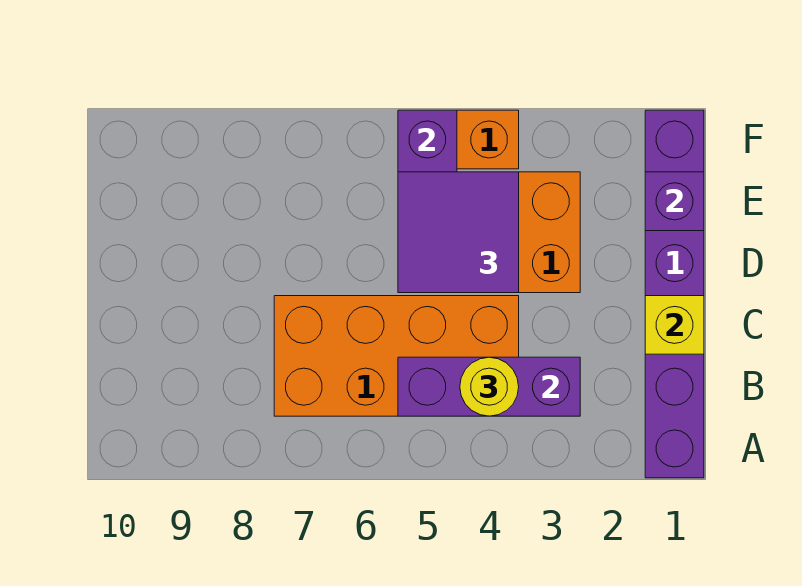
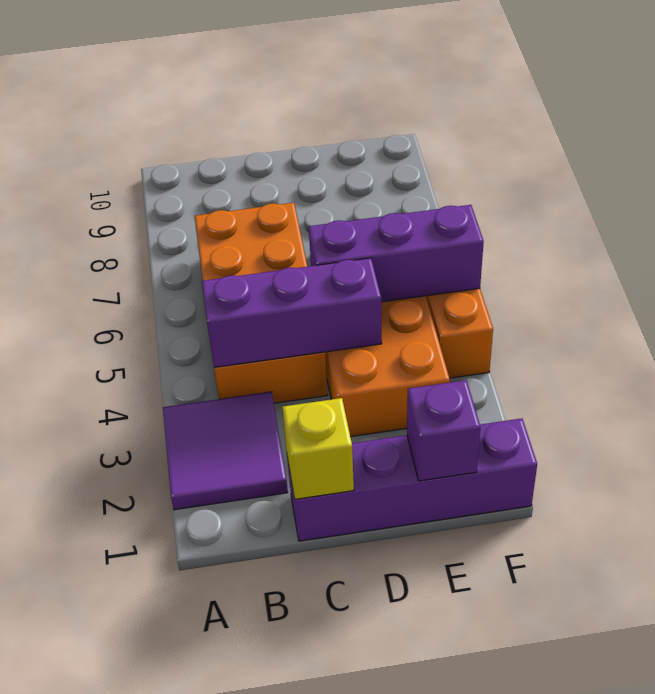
purple brick A1:F1 level 1 -> purple brick C1:F1 level 1
purple brick B3:B5 level 2 -> purple brick B4:D4 level 2
yellow round brick B4 level 3 -> none
purple tile D4:E5 level 3 -> purple tile A2:B3 level 1

